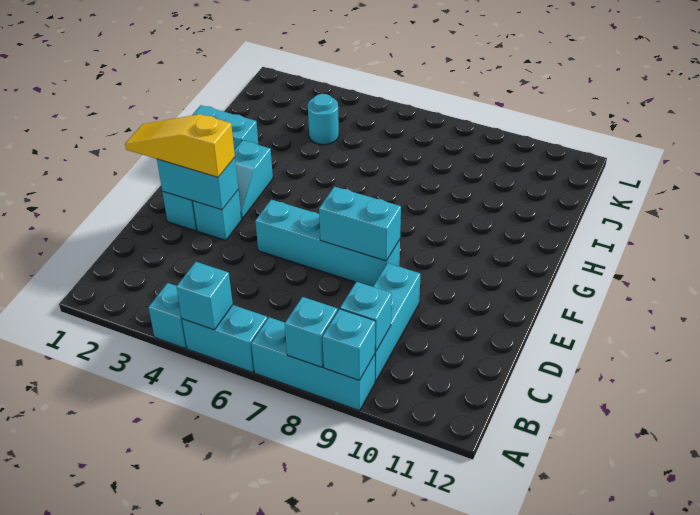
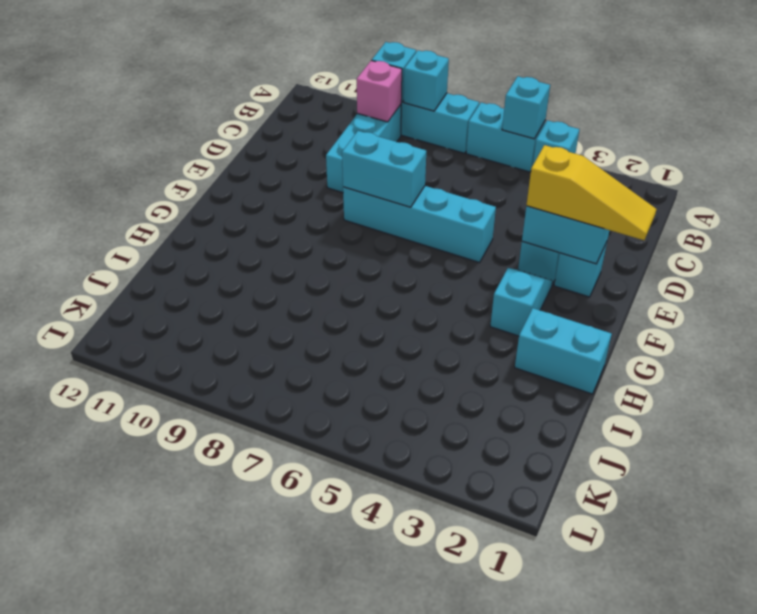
cyan brick B9 level 2 -> pink brick B9 level 2
cyan round brick J4 level 1 -> none

